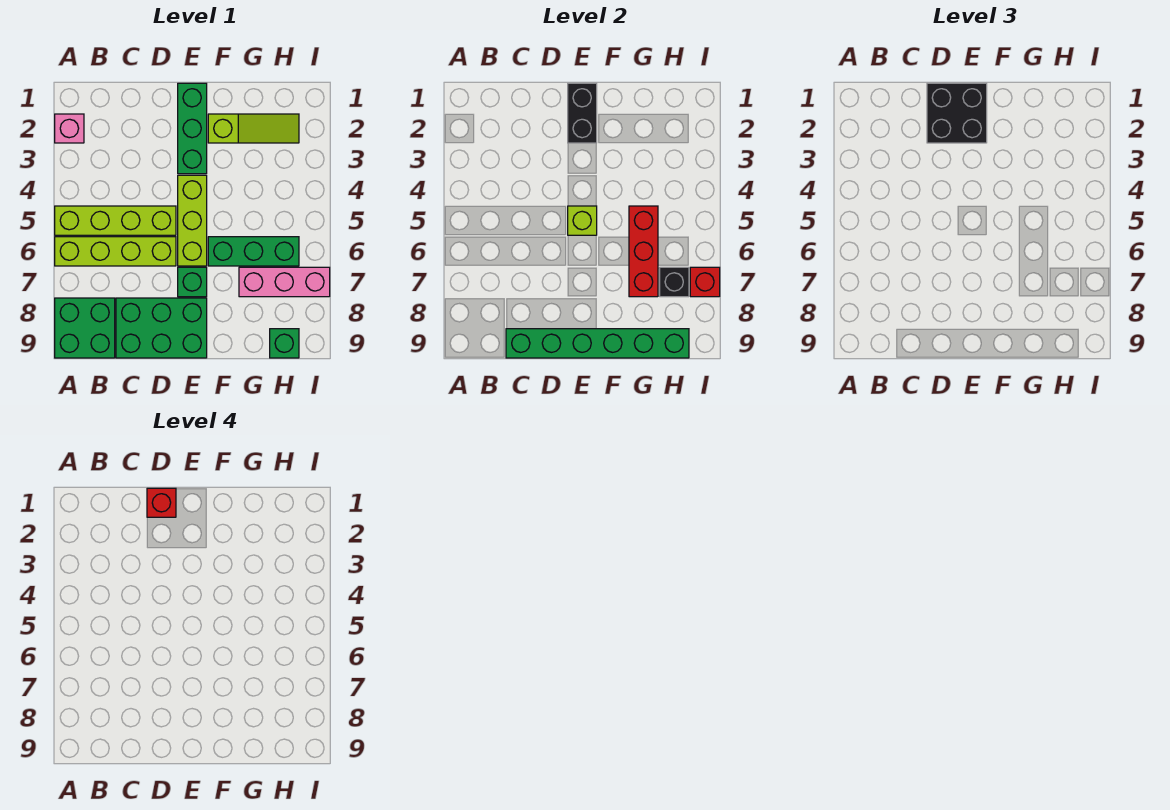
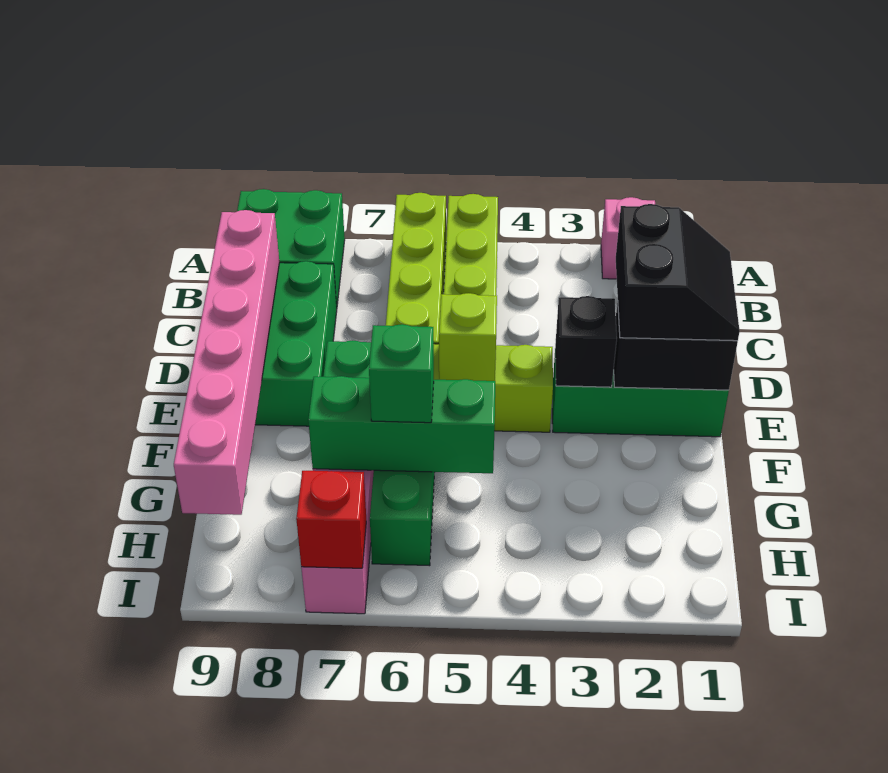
green brick C9:H9 level 2 -> pink brick C9:H9 level 2
black brick D1:E2 level 3 -> black slope D1:E2 level 3 top 2
red brick D1 level 4 -> none
lime slope F2:H2 level 1 top F -> none
red brick G5:G7 level 2 -> green brick G5:G7 level 2
black brick H7 level 2 -> black brick E3 level 2
green brick H9 level 1 -> green brick G6 level 3

